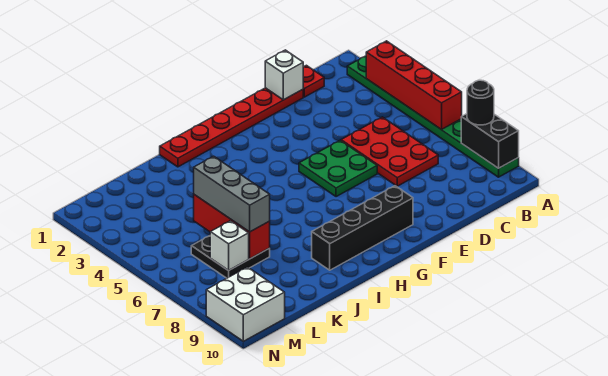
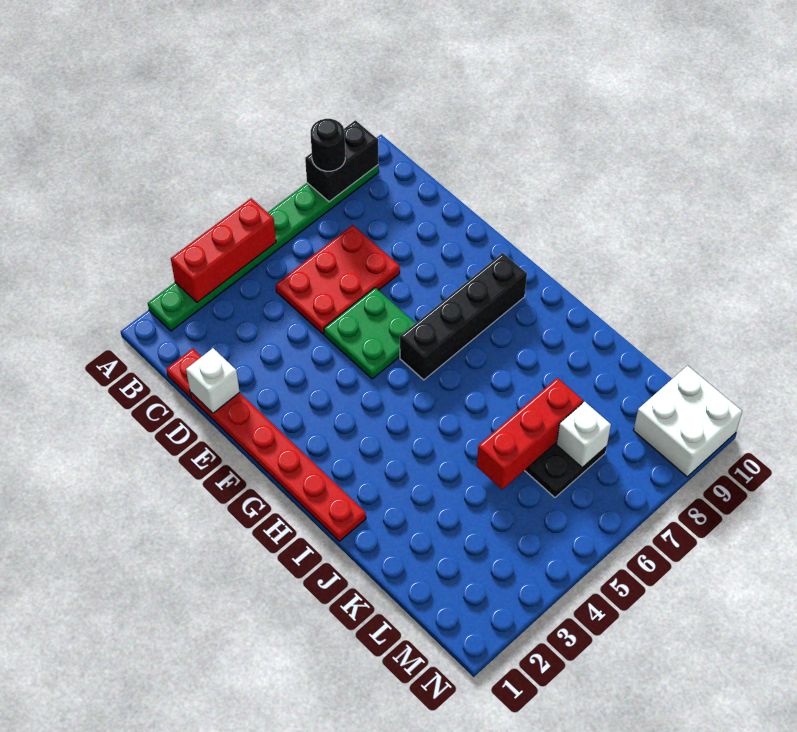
red brick A3:A6 level 2 -> red brick A3:A5 level 2
black brick F9:I9 level 1 -> black brick G6:G9 level 1
grey brick K5:K7 level 3 -> none

